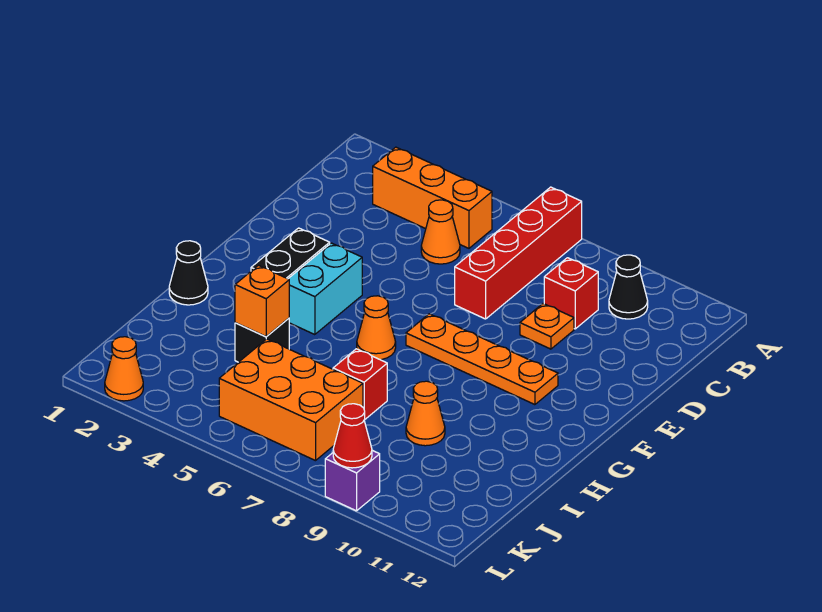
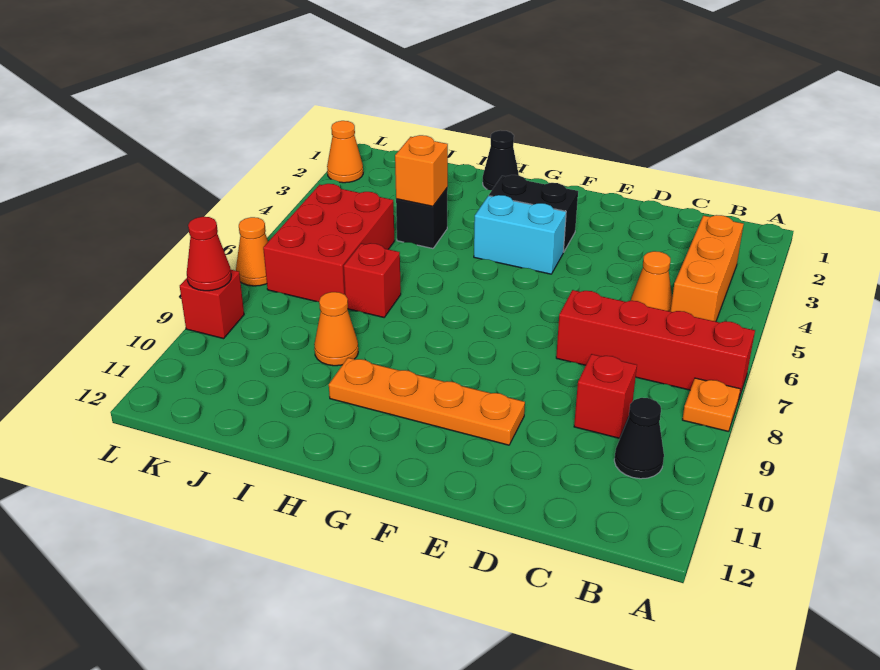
orange plate D9 level 1 -> orange plate A8 level 1
orange plate F7:F10 level 1 -> orange plate E10:H10 level 1
orange cone G6 level 1 -> orange cone L7 level 1
orange brick J5:K7 level 1 -> red brick J5:K7 level 1
purple brick L9 level 1 -> red brick L9 level 1

